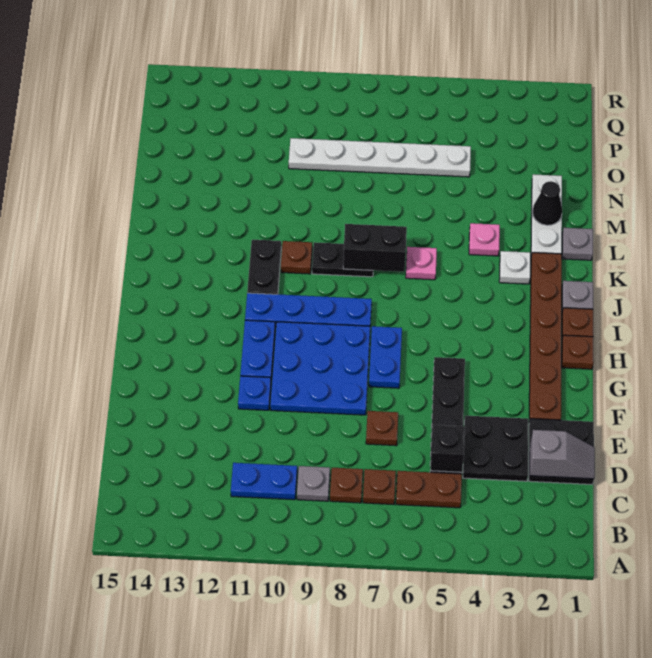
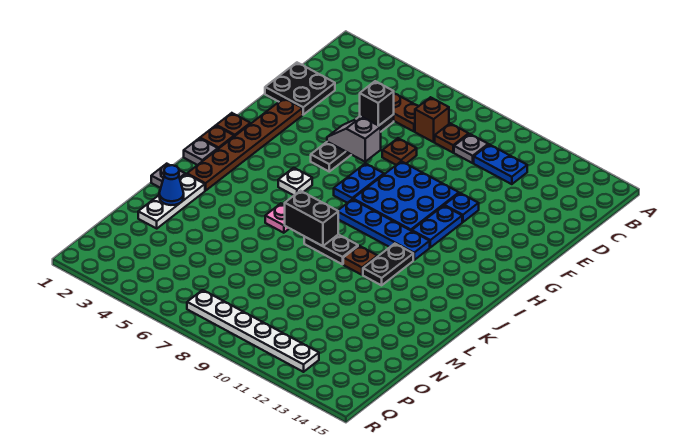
brown plate C7 level 1 -> brown brick C7 level 1
grey slope D1:D2 level 2 top 2 -> grey slope F5:F6 level 2 top 6
black plate D3:E4 level 1 -> none
white plate K3 level 1 -> white plate I5 level 1
pink plate L4 level 1 -> none
black cone M2 level 2 -> blue cone M2 level 2
white plate O5:O10 level 1 -> white plate Q7:Q12 level 1

